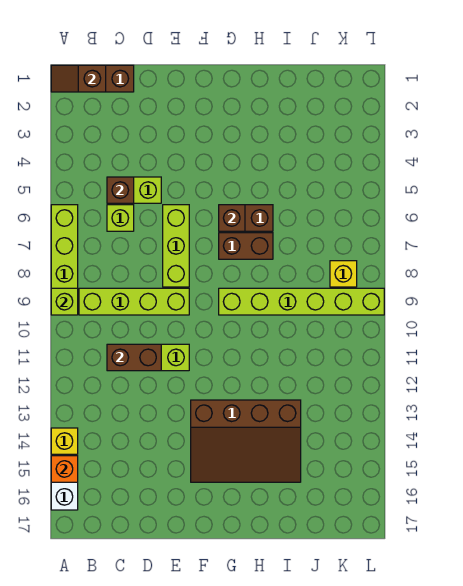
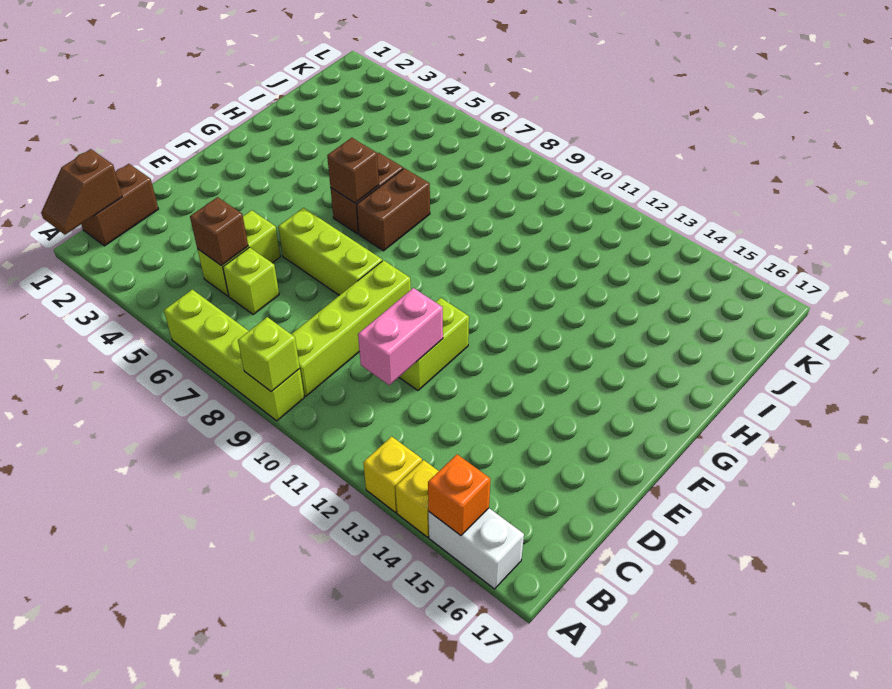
brown brick C11:D11 level 2 -> pink brick C11:D11 level 2
brown slope F13:I15 level 1 top 13 -> none
lime brick G9:L9 level 1 -> none
yellow brick K8 level 1 -> yellow brick A13 level 1

